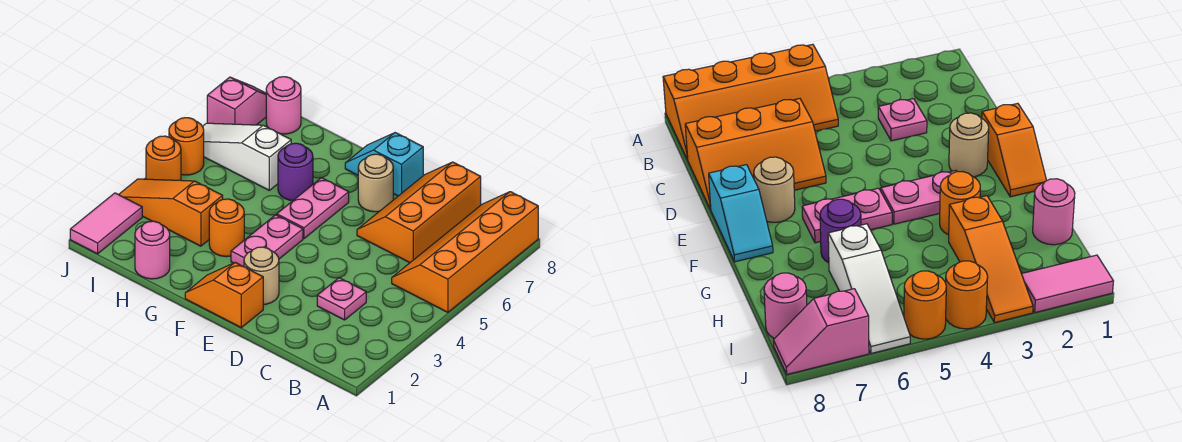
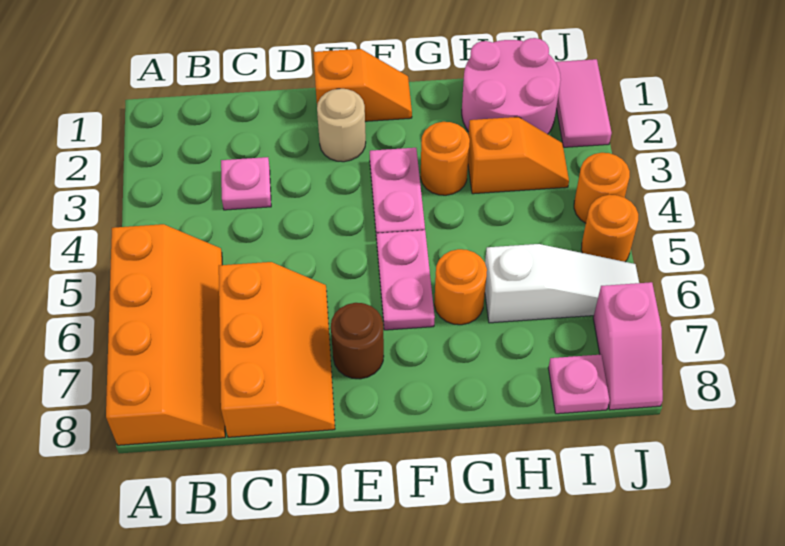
tan round brick E7 level 1 -> brown round brick E7 level 1
cyan slope E8:F8 level 1 top E -> none
purple round brick G6 level 1 -> orange round brick G6 level 1
pink round brick H1 level 1 -> pink round brick H1:I2 level 1
orange slope H3:J3 level 1 top H -> orange slope H3:I3 level 1 top H
pink round brick I8 level 1 -> pink plate I8 level 1

